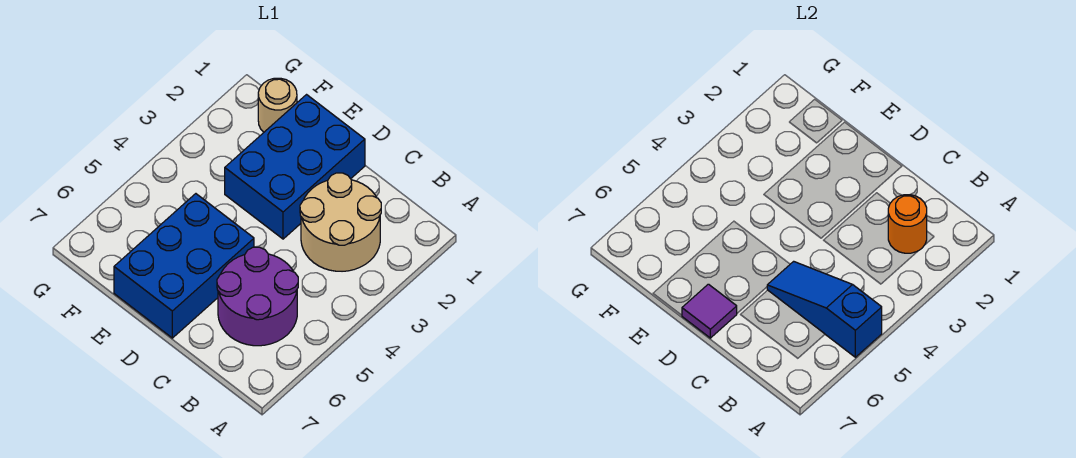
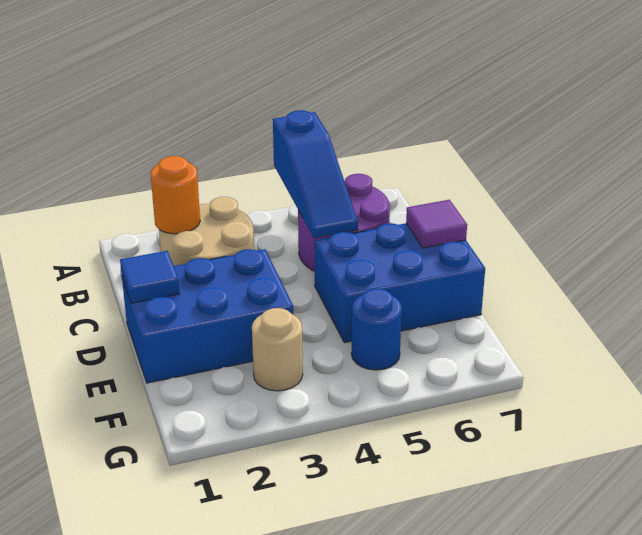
none -> blue tile D1 level 2
tan round brick F1 level 1 -> tan round brick F3 level 1
none -> blue round brick F5 level 1

